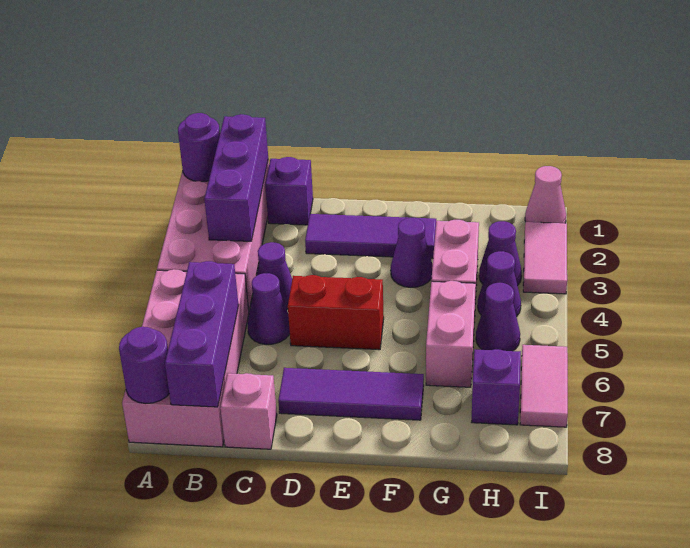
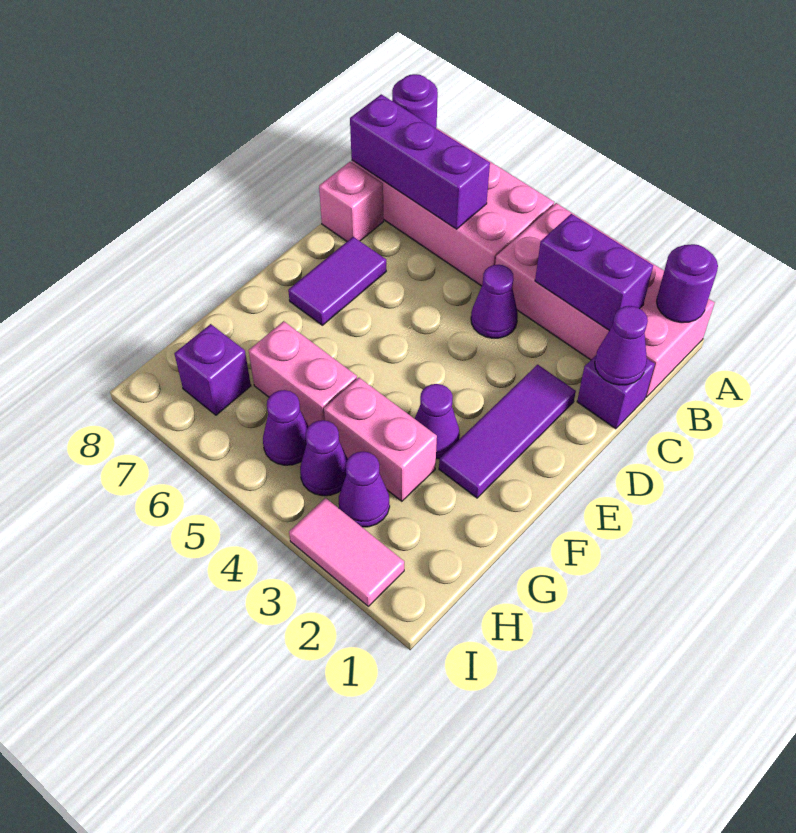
purple brick B1:B3 level 2 -> purple brick B2:B3 level 2
purple cone C5 level 1 -> purple cone C1 level 2
red brick D5:E5 level 1 -> none
purple tile D7:F7 level 1 -> purple tile D7:E7 level 1
pink cone I1 level 1 -> none
pink tile I6:I7 level 1 -> none

